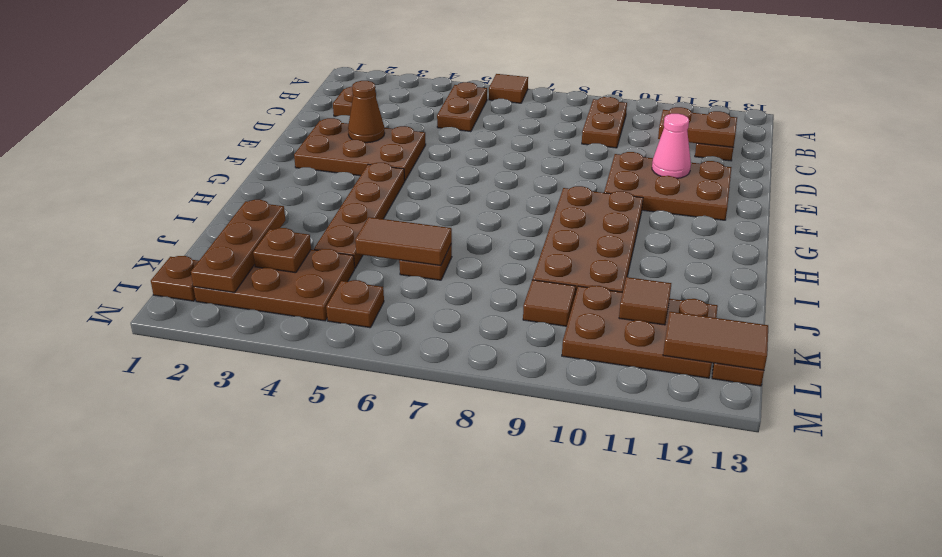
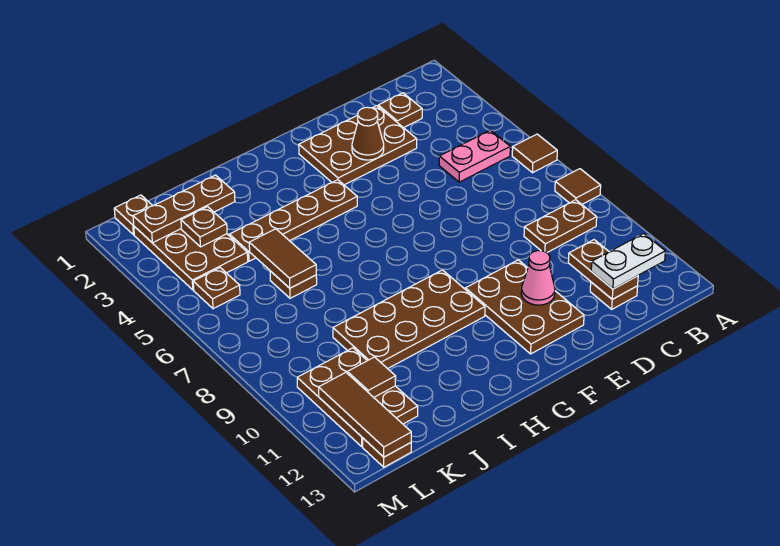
brown plate B5:C5 level 1 -> pink plate B5:C5 level 1
none -> white plate B12:C12 level 3
brown plate E2:F4 level 1 -> brown plate D2:F3 level 1
brown tile K9 level 1 -> brown tile A8 level 1
brown tile L12:L13 level 2 -> brown tile L11:L13 level 2

